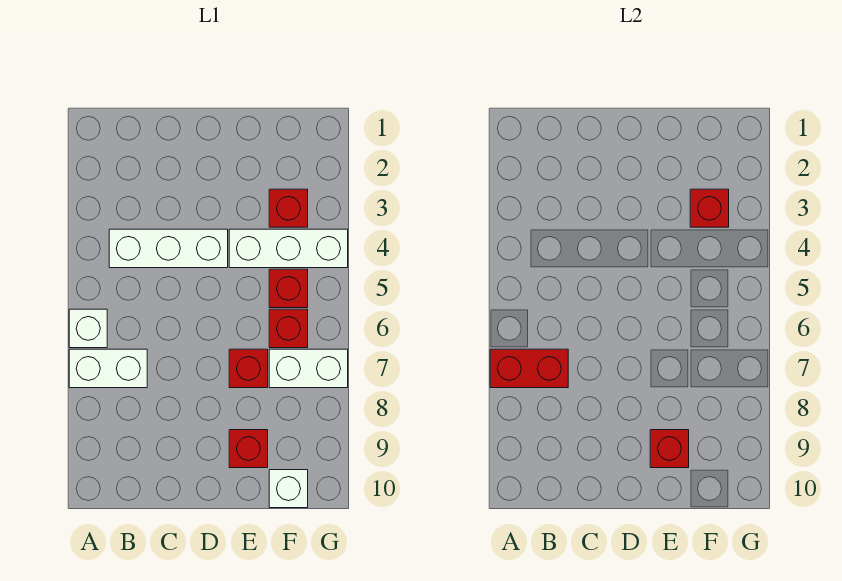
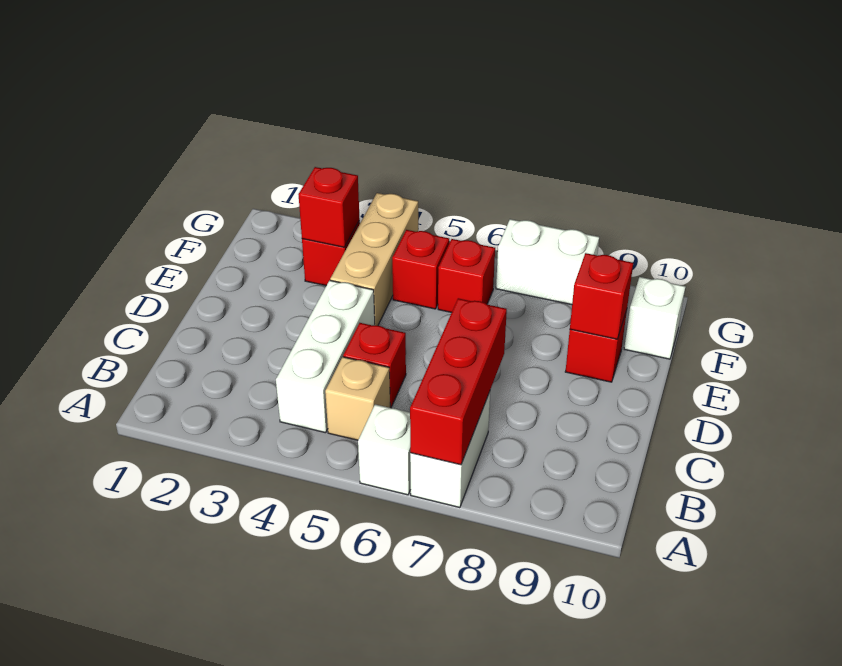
red brick A7:B7 level 2 -> red brick A7:C7 level 2
none -> tan brick B5 level 1
white brick E4:G4 level 1 -> tan brick E4:G4 level 1
red brick E7 level 1 -> red brick C5 level 1
white brick F7:G7 level 1 -> white brick G7:G8 level 1

